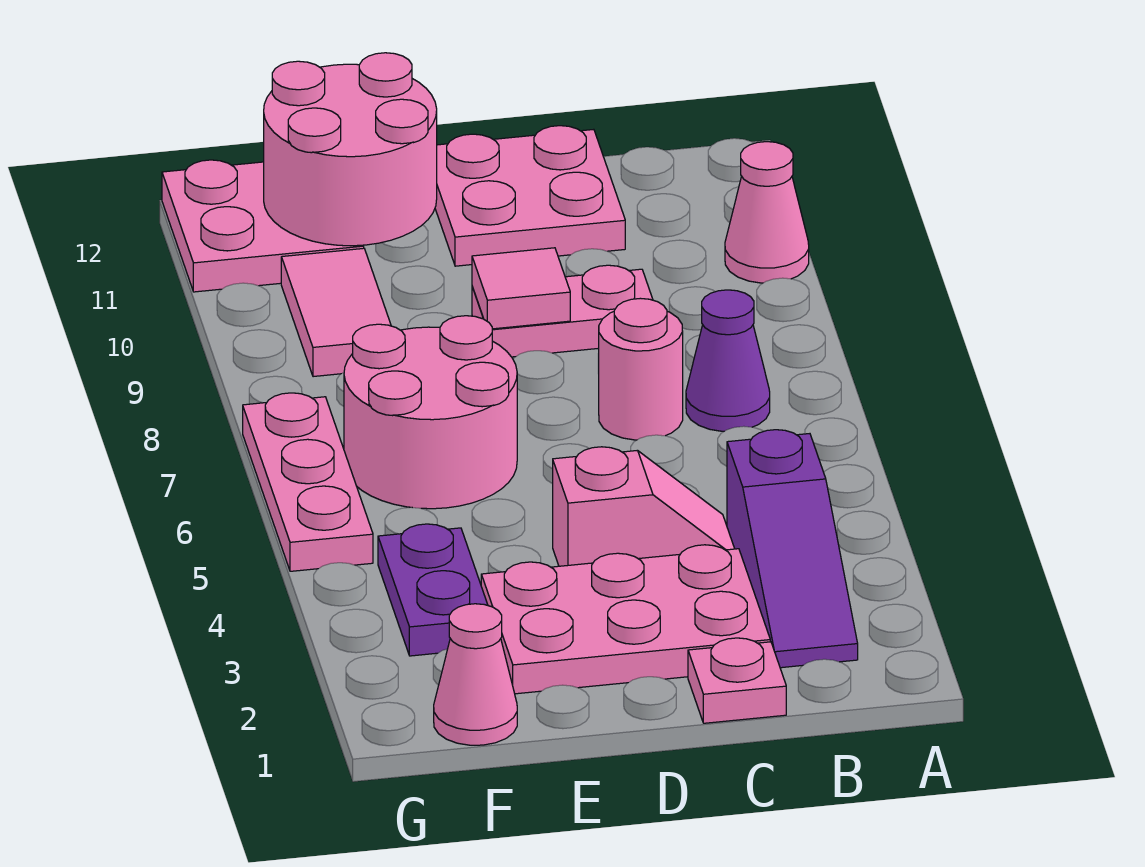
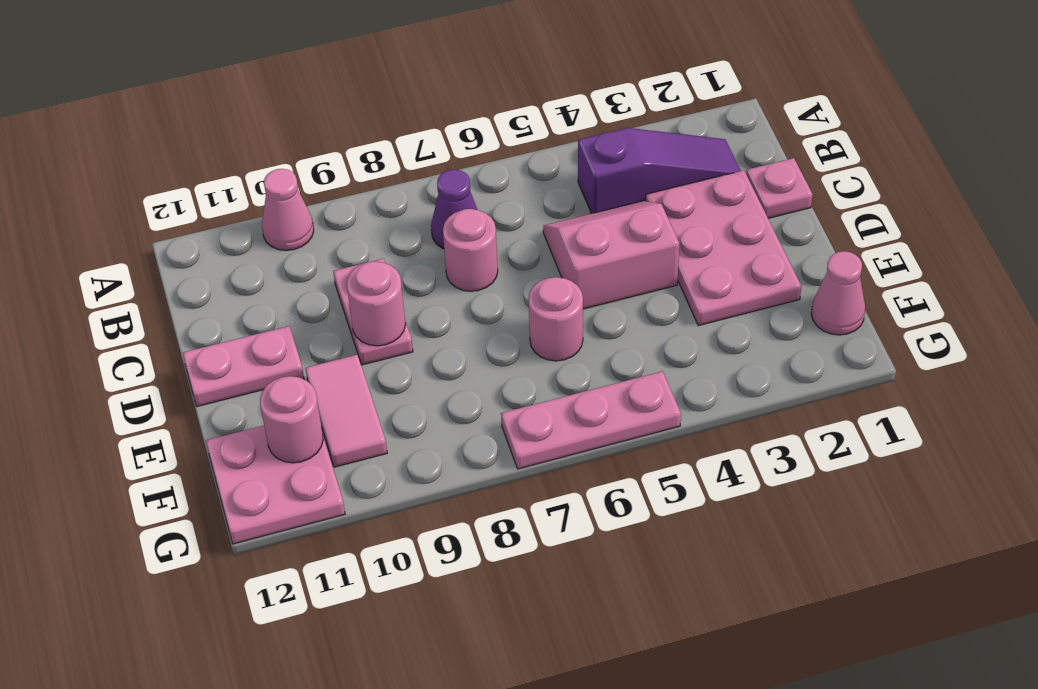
pink slope C4:D4 level 1 top D -> pink slope C4:D5 level 1 top D
pink plate C11:D12 level 1 -> pink plate D11:D12 level 1
pink tile D9 level 2 -> pink round brick D9 level 2
pink round brick E6:F7 level 1 -> pink round brick E6 level 1
pink round brick E11:F12 level 2 -> pink round brick F11 level 2
purple plate F3:F4 level 1 -> none
pink tile F9:F10 level 1 -> pink tile E10:F10 level 1

